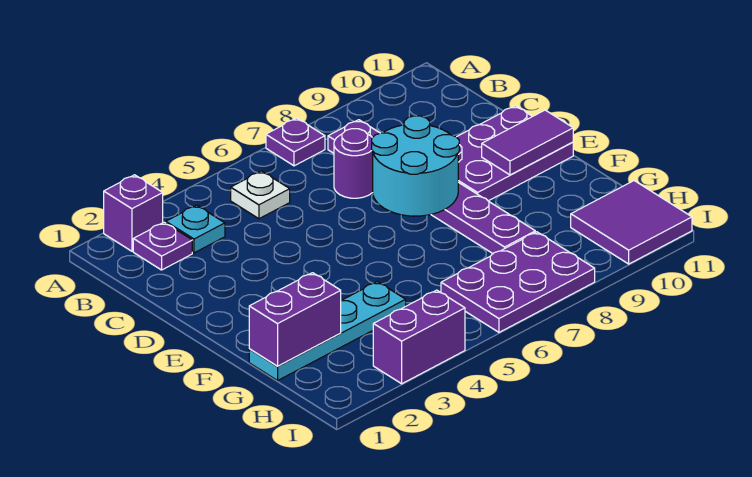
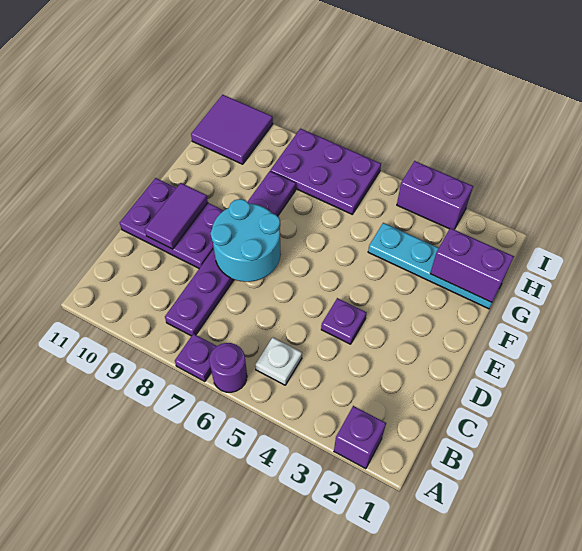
purple plate B2 level 1 -> purple plate D4 level 1
cyan plate B3 level 1 -> none
purple round brick C7 level 1 -> purple round brick A6 level 1
purple tile E10:E11 level 2 -> purple tile D10:E10 level 2

